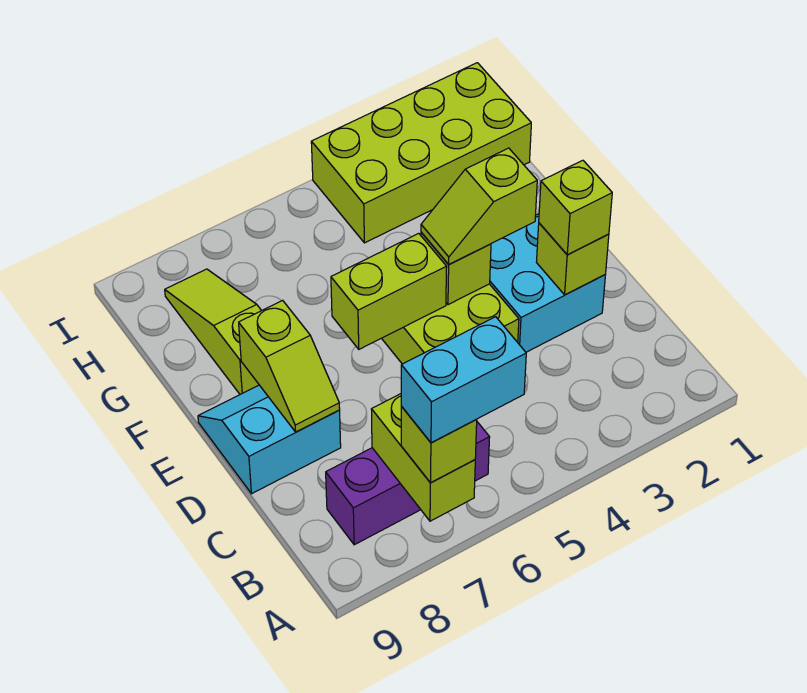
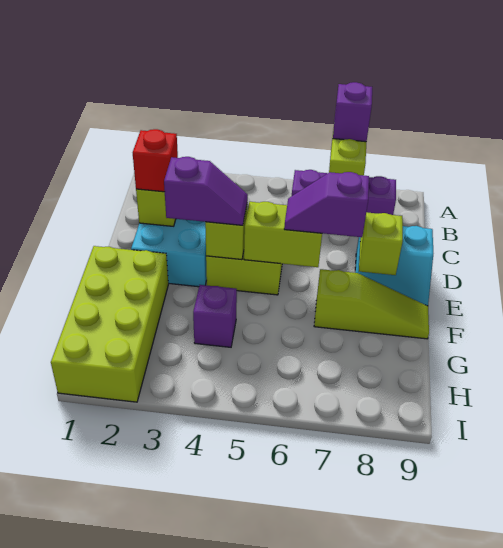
cyan brick A6:A7 level 4 -> none
lime brick A7 level 3 -> purple brick A7 level 3
lime brick D2 level 3 -> red brick D2 level 3
lime slope E3:E4 level 3 top 3 -> purple slope E3:E4 level 3 top 3
none -> purple slope E6:E7 level 3 top 7
lime slope F8:H8 level 1 top F -> lime slope F7:F9 level 1 top 7
none -> purple brick G4 level 1
lime brick H1:I4 level 1 -> lime brick F1:I2 level 1

